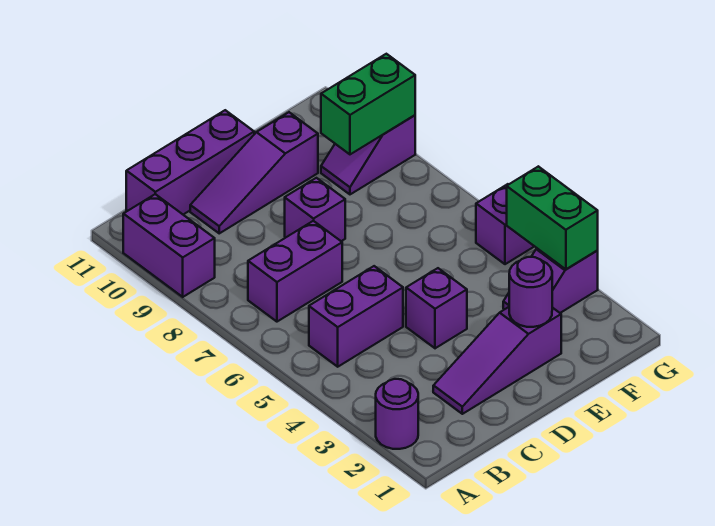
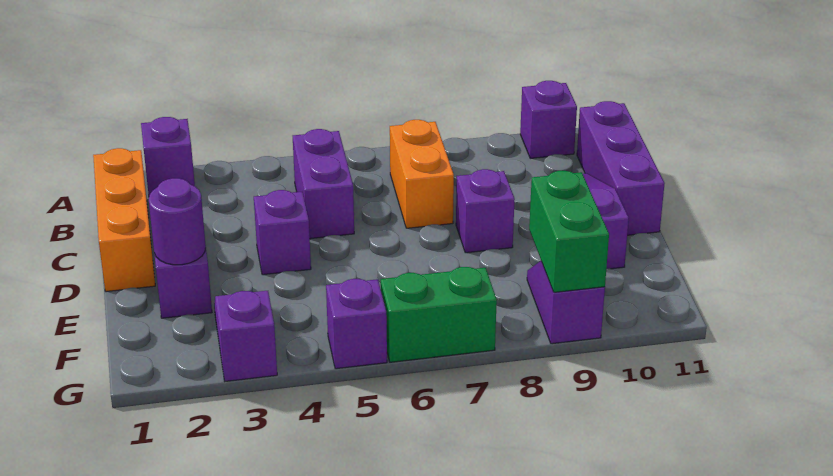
purple round brick A2 level 1 -> purple brick A2 level 1
purple brick A9:A10 level 1 -> purple brick A10 level 1
none -> orange brick B1:D1 level 1
purple brick B7:C7 level 1 -> orange brick B7:C7 level 1
green brick G3:G4 level 2 -> green brick G6:G7 level 1

